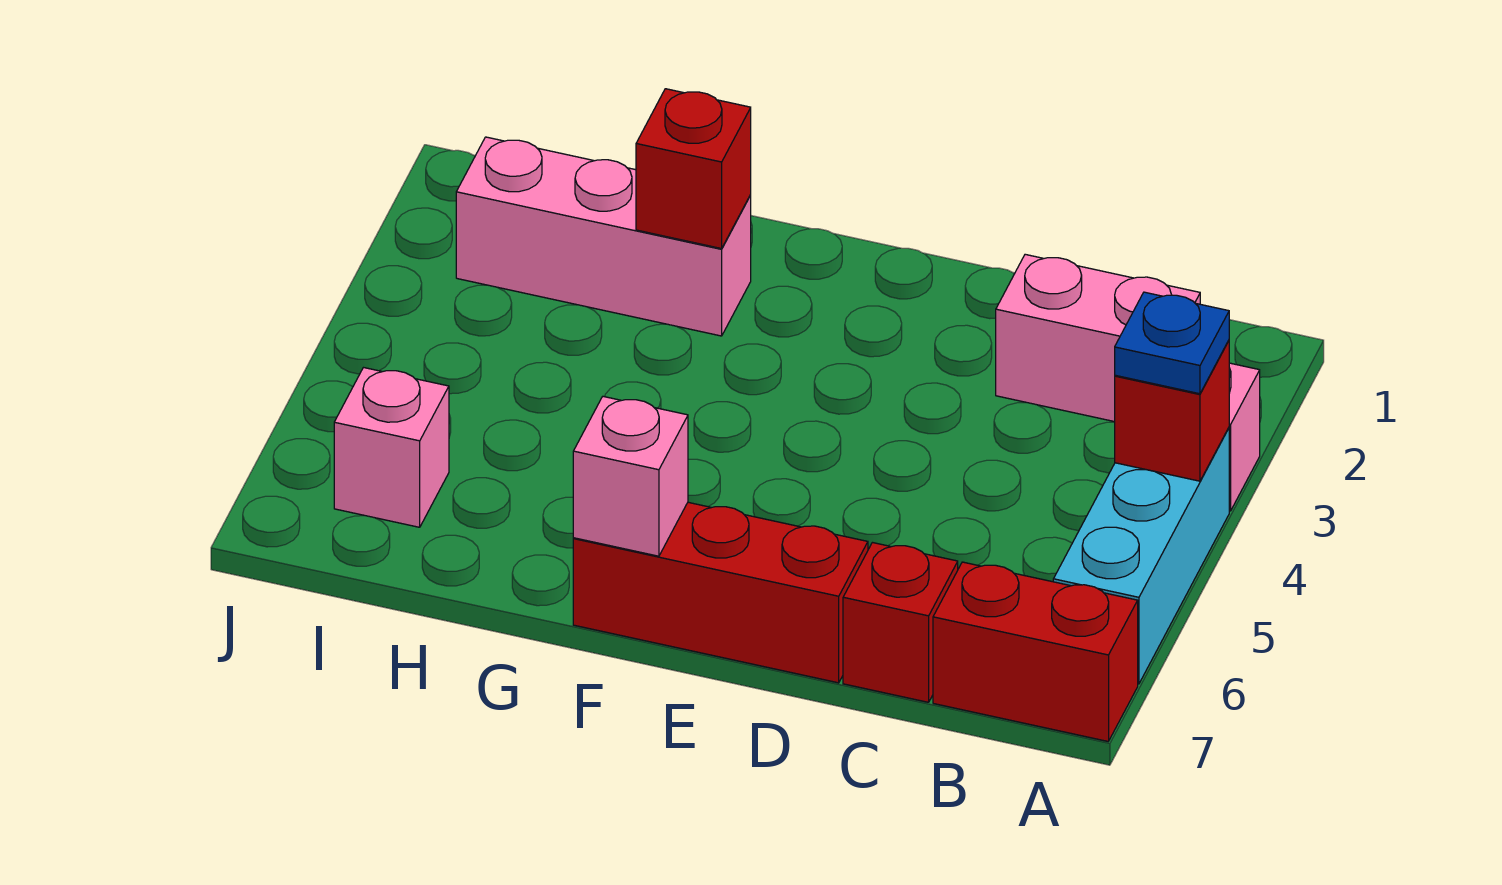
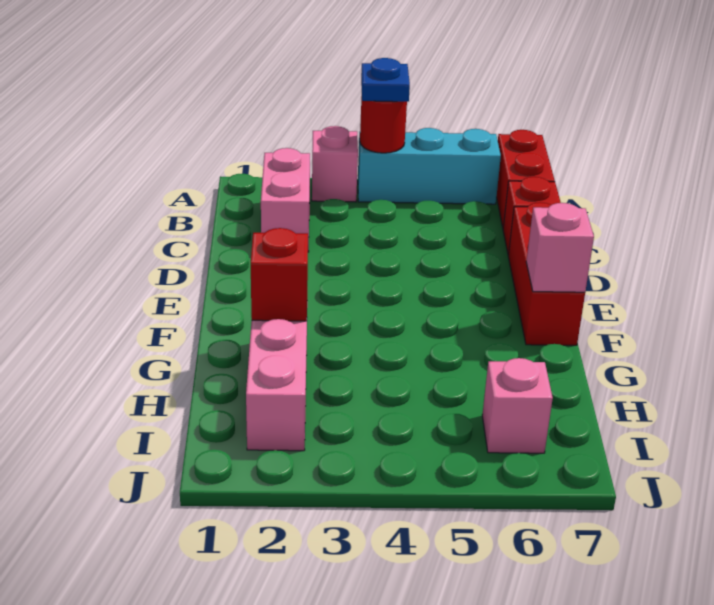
red brick A4 level 2 -> red round brick A4 level 2

